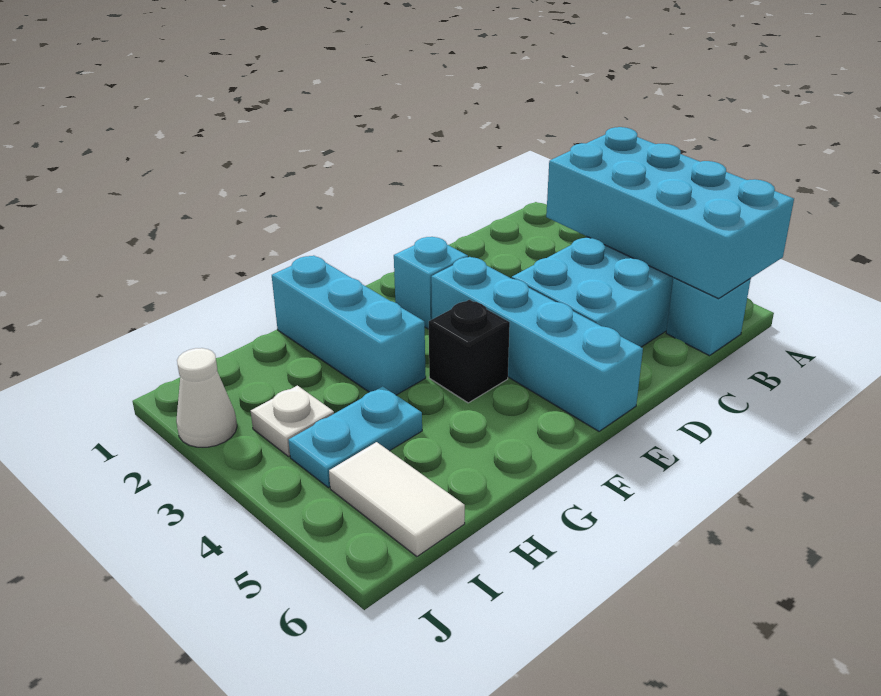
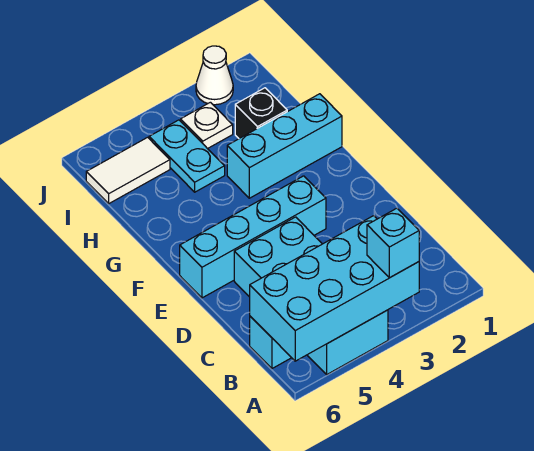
cyan brick E2 level 1 -> cyan brick A3 level 3
black brick F4 level 1 -> black brick H2 level 1

